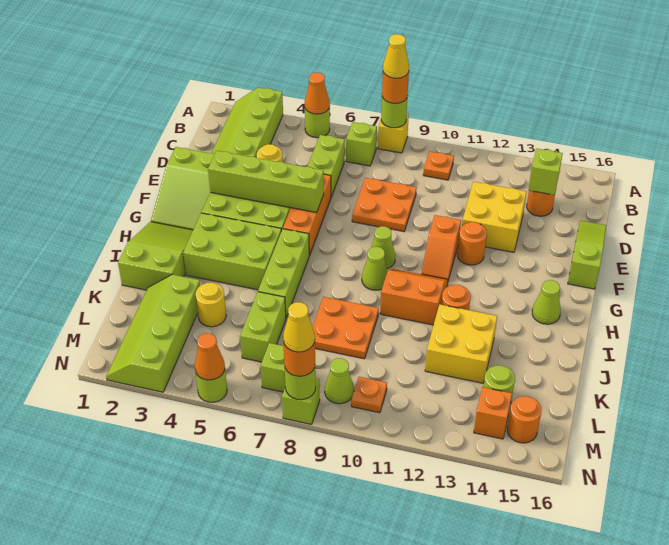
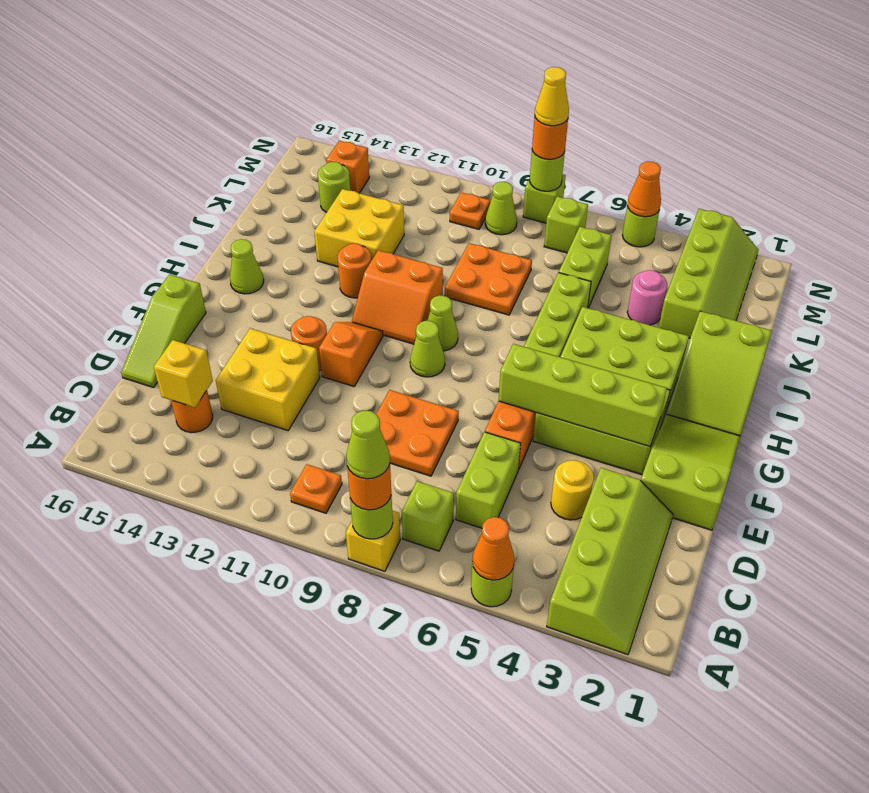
yellow cone A8 level 4 -> lime cone A8 level 4
lime brick C14 level 2 -> yellow brick C14 level 2
yellow round brick K4 level 1 -> pink round brick K4 level 1
orange round brick M15 level 1 -> none

